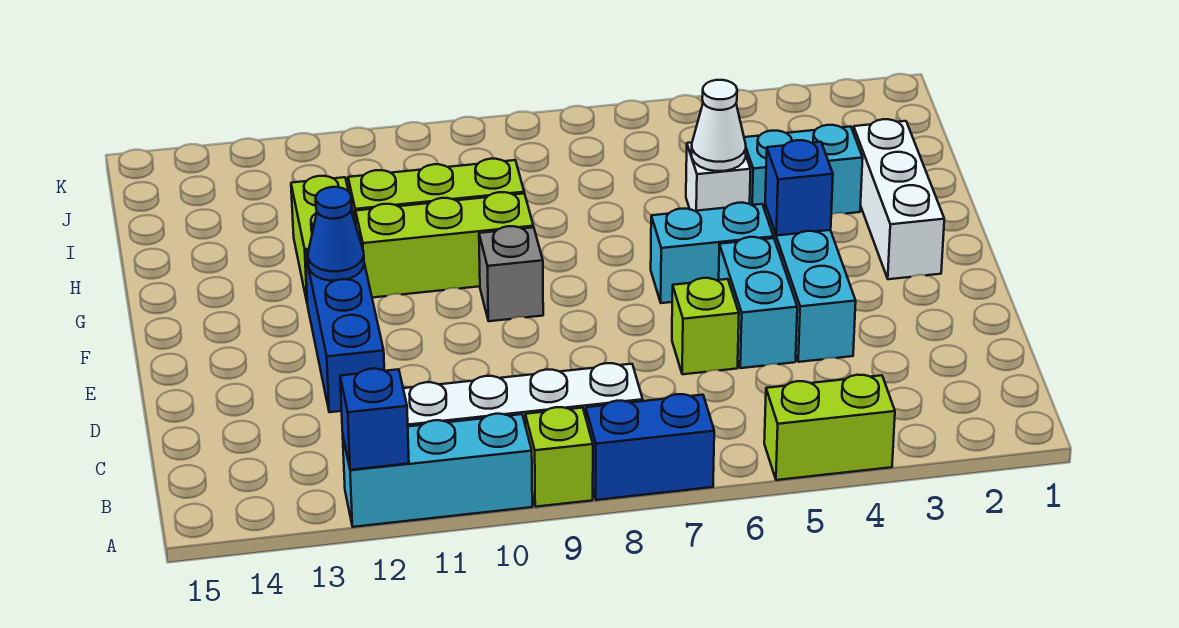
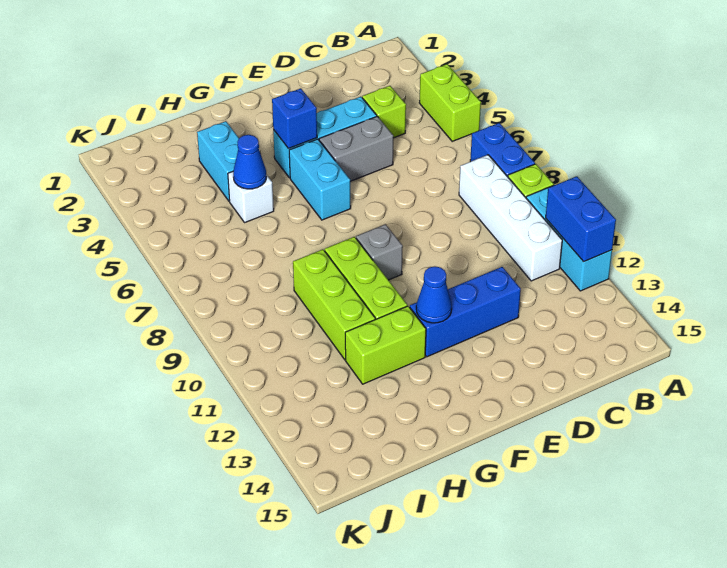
blue brick A12 level 2 -> blue brick A11:A12 level 2
cyan brick D5:E5 level 1 -> grey brick D5:E5 level 1
lime brick D6 level 1 -> lime brick C4 level 1
white brick F2:H2 level 1 -> none
white cone H5 level 2 -> blue cone H5 level 2

